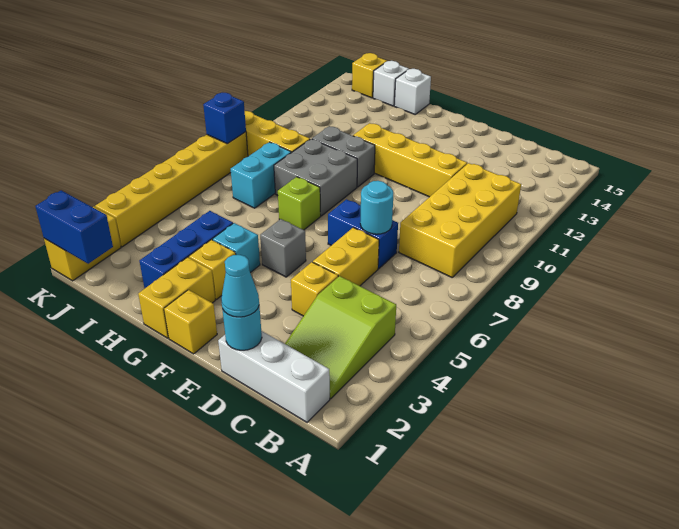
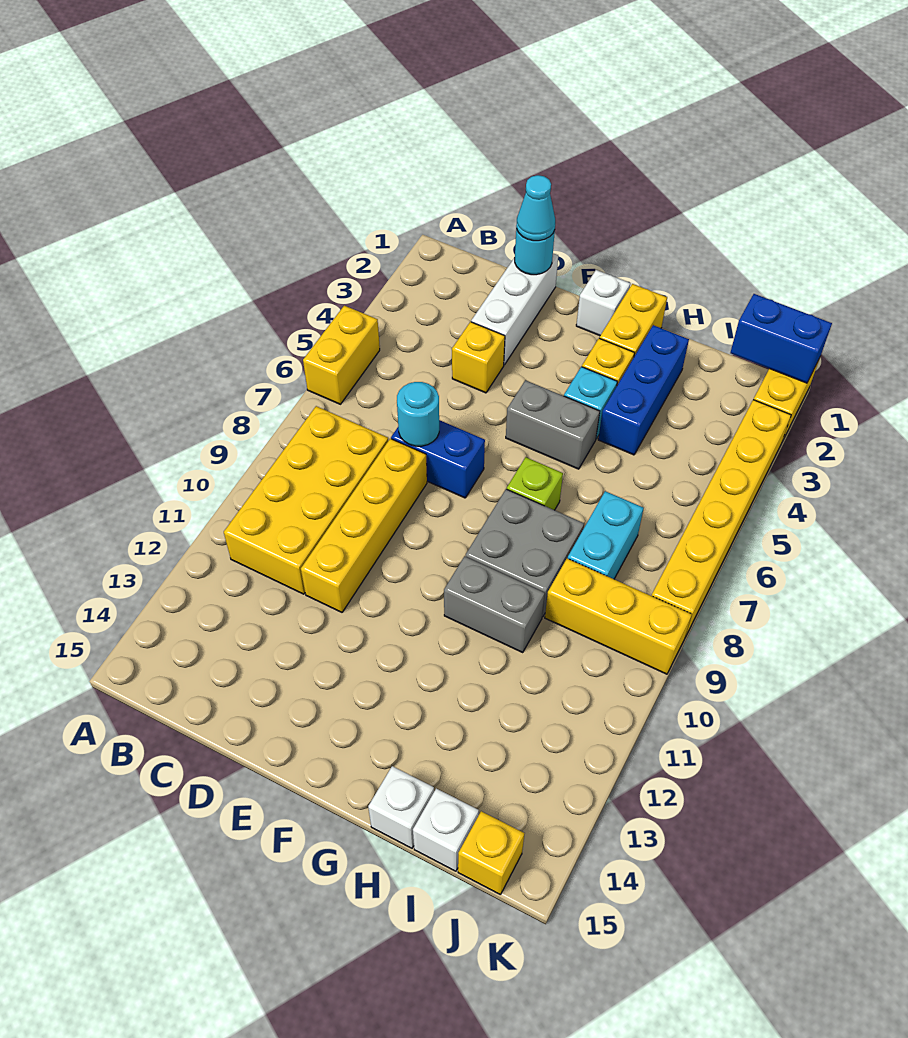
white brick B1:D1 level 1 -> white brick D1:D3 level 1
lime slope B2:C4 level 1 top 4 -> none
yellow brick D5:D6 level 1 -> yellow brick A5:A6 level 1
yellow brick D11:G11 level 1 -> yellow brick D8:D11 level 1
yellow brick F1 level 1 -> white brick F1 level 1
grey brick F5 level 1 -> grey brick F5:G5 level 1
blue brick K8 level 2 -> none

